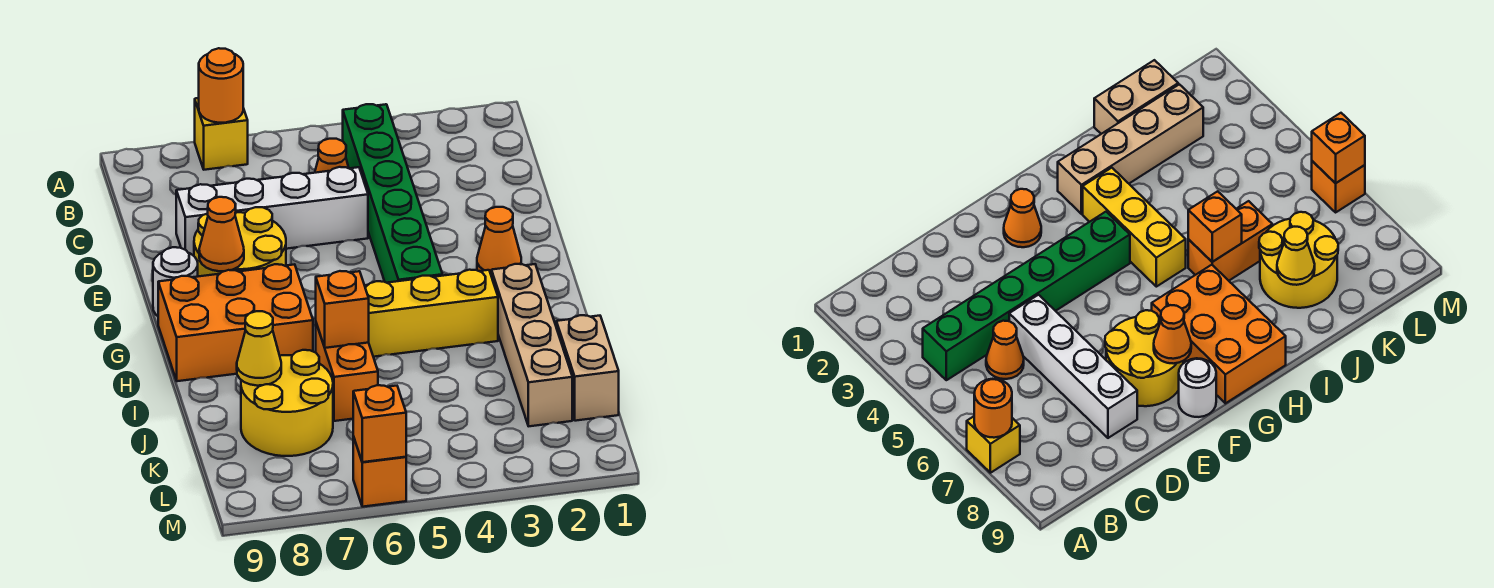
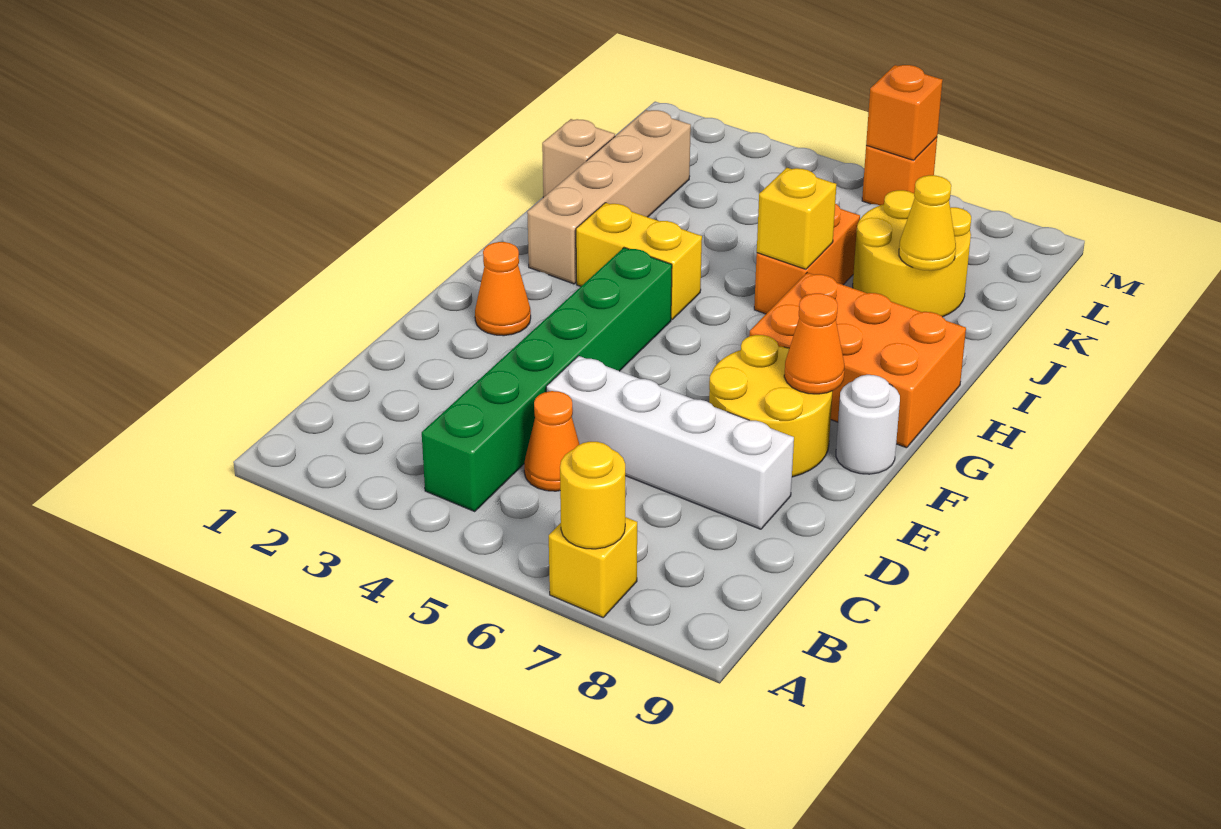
orange round brick A7 level 2 -> yellow round brick A7 level 2
yellow brick H3:H5 level 1 -> yellow brick H3:H4 level 1
orange brick I6 level 2 -> yellow brick I6 level 2
tan brick J1:K1 level 1 -> tan brick J1 level 1

